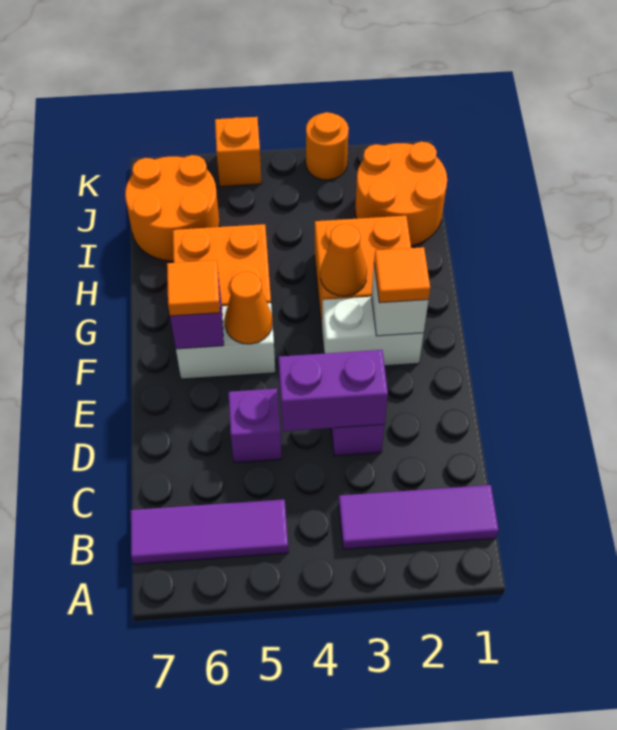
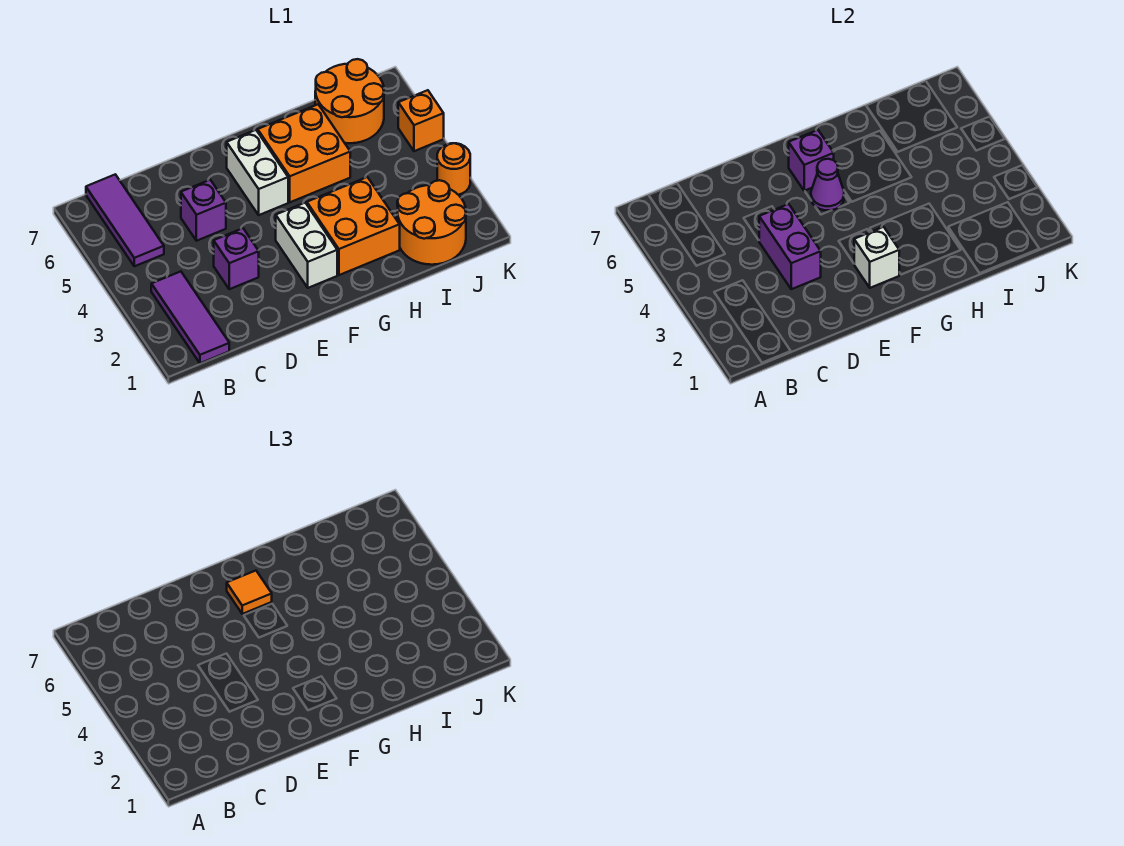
orange tile F2 level 3 -> none
orange cone F5 level 2 -> purple cone F5 level 2
orange cone G3 level 2 -> none

